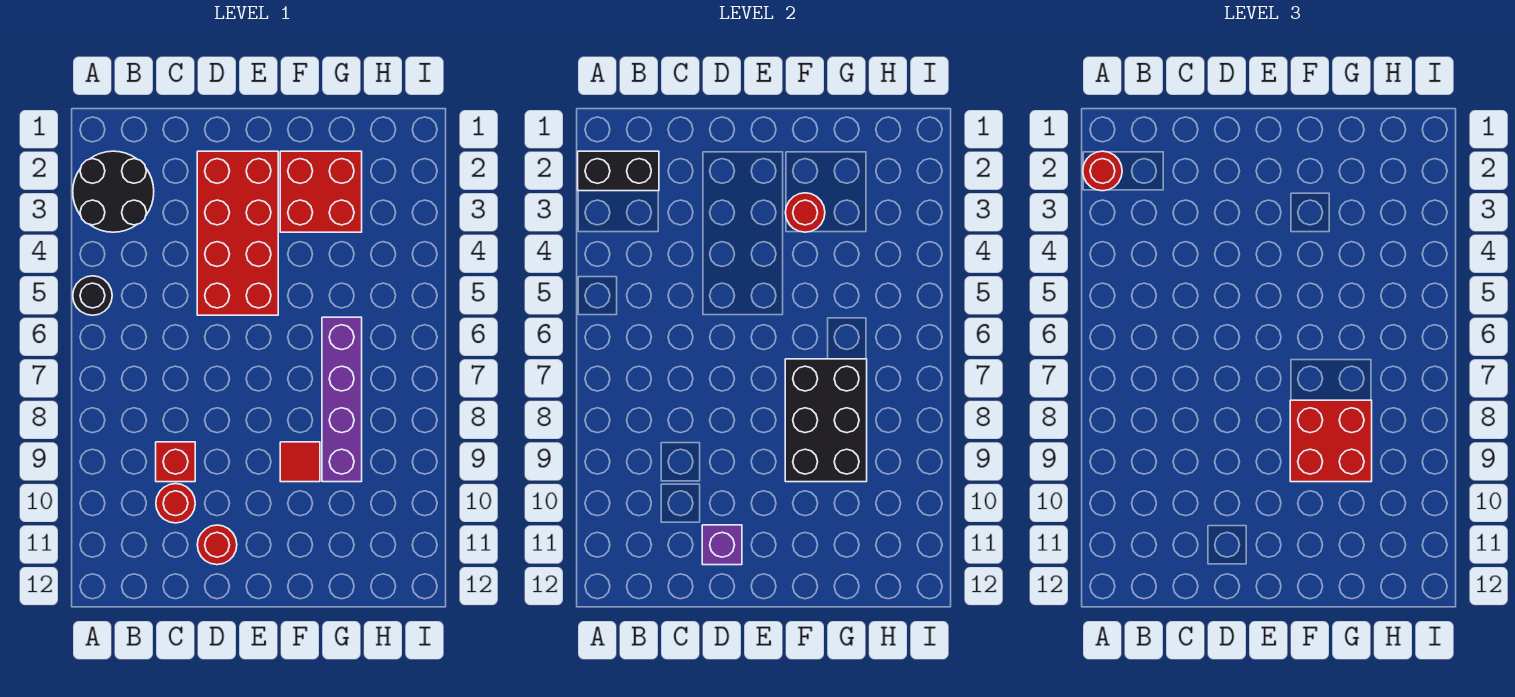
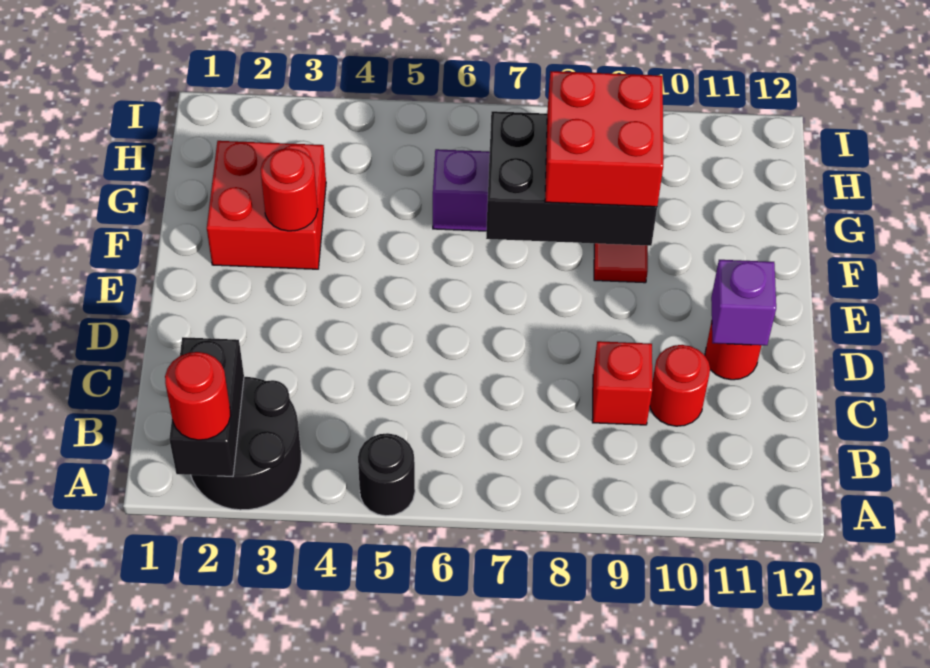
red brick D2:E5 level 1 -> none

